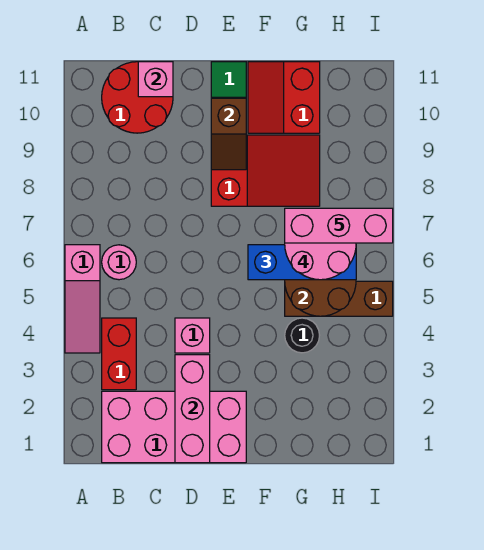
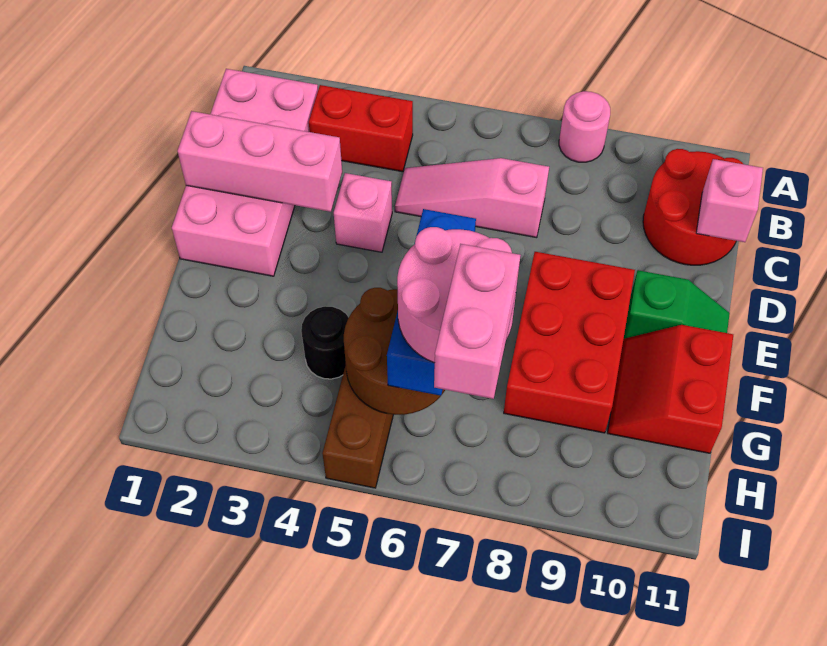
pink slope A4:A6 level 1 top 6 -> pink slope C5:C7 level 1 top 7
pink round brick B6 level 1 -> pink round brick A8 level 1
red slope E8:G9 level 1 top E -> red brick E8:G9 level 1
brown slope E9:E10 level 2 top 10 -> none
red slope F10:G11 level 1 top G -> red slope F10:G11 level 1 top 11
pink brick G7:I7 level 5 -> pink brick H7:I7 level 5

